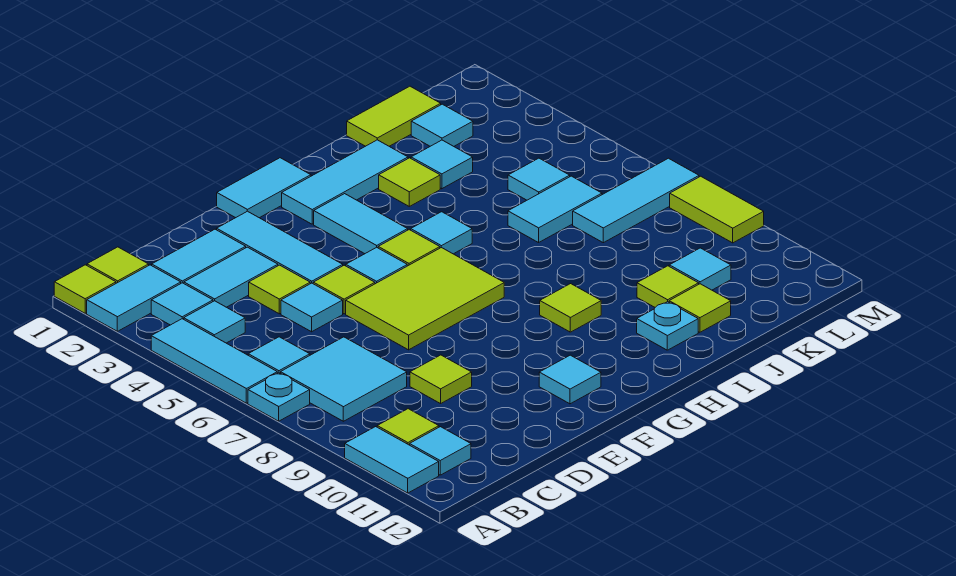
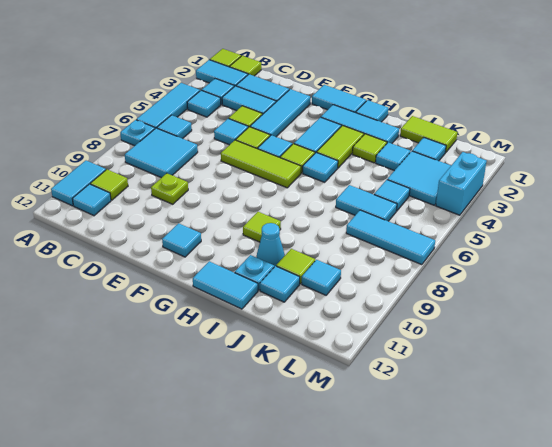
lime tile D9 level 1 -> lime plate D9 level 1
lime tile E6:G7 level 1 -> lime tile E6:G6 level 1
none -> cyan tile H1 level 1
none -> cyan tile H12:I12 level 1
none -> cyan cone I10 level 1
lime tile J11 level 1 -> cyan tile J11 level 1
none -> cyan tile K3:L4 level 1
none -> cyan brick M3:M4 level 1
lime tile M8:M9 level 1 -> lime tile H3:H4 level 1

